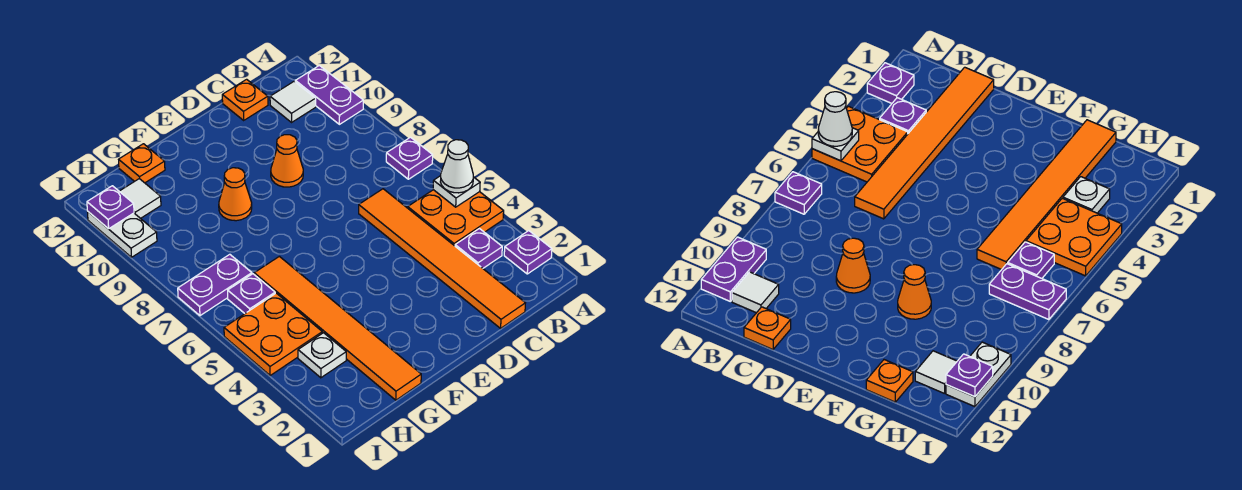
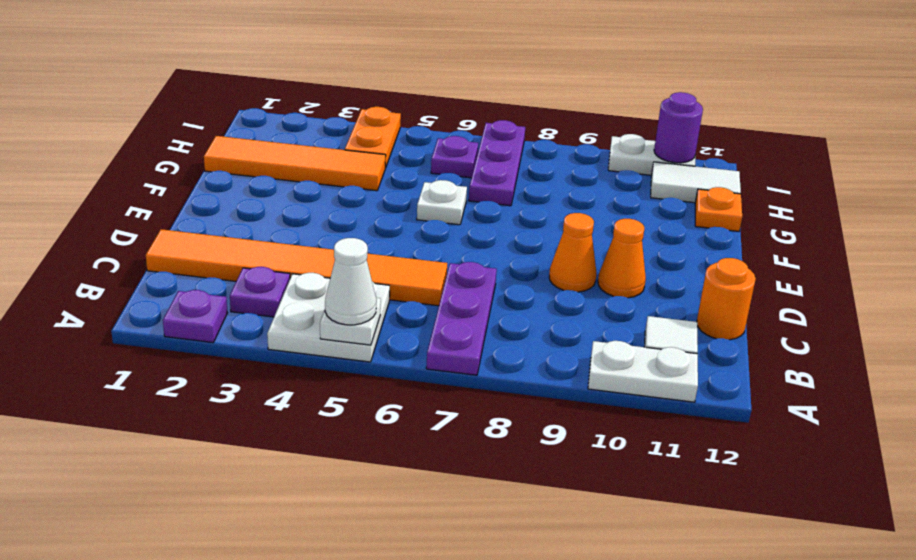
orange plate A4:B5 level 1 -> white plate A4:B5 level 1
purple plate A7 level 1 -> purple plate A7:C7 level 1
purple plate A10:A11 level 1 -> white plate A10:A11 level 1
orange plate C12 level 1 -> orange round brick C12 level 1
orange cone F9 level 1 -> orange cone D10 level 1
orange tile G1:G6 level 1 -> orange tile G1:G4 level 1
white plate H3 level 1 -> white plate F6 level 1
orange plate H4:I5 level 1 -> orange plate H4:I4 level 1
purple plate H7:I7 level 1 -> purple plate G7:I7 level 1
white tile H11 level 1 -> white tile H11:H12 level 1
purple plate I11 level 2 -> purple round brick I11 level 2

